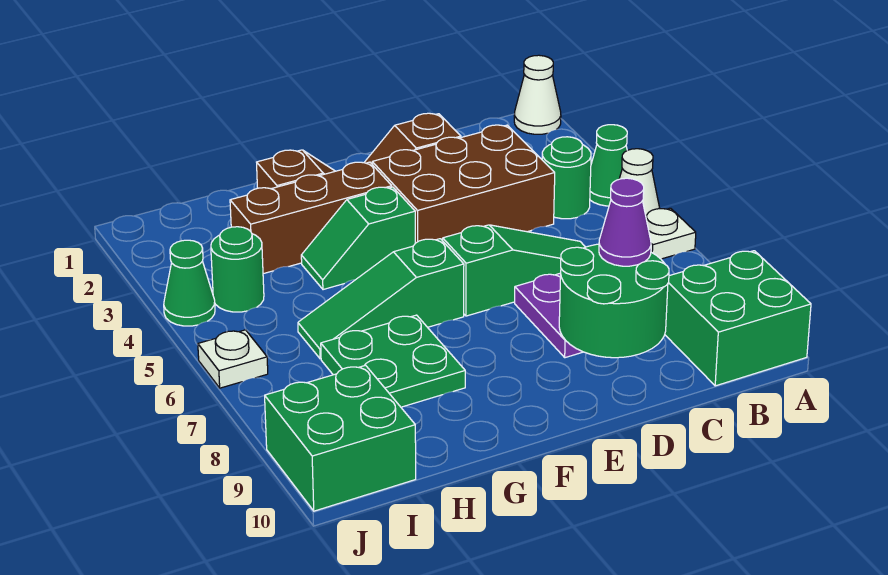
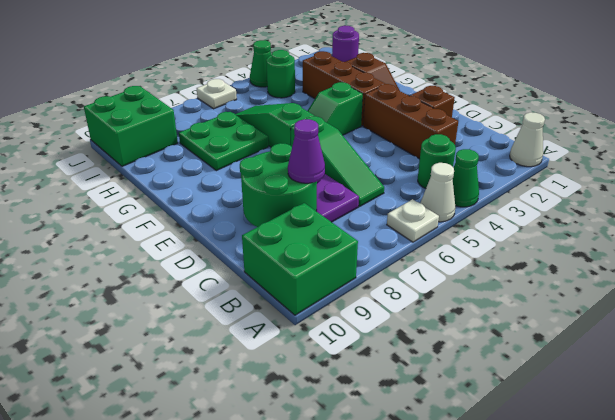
brown brick C3:E4 level 1 -> brown brick C3:E3 level 1
green slope F4:G4 level 1 top F -> green slope F4:F5 level 1 top 4
none -> purple round brick I1 level 1

